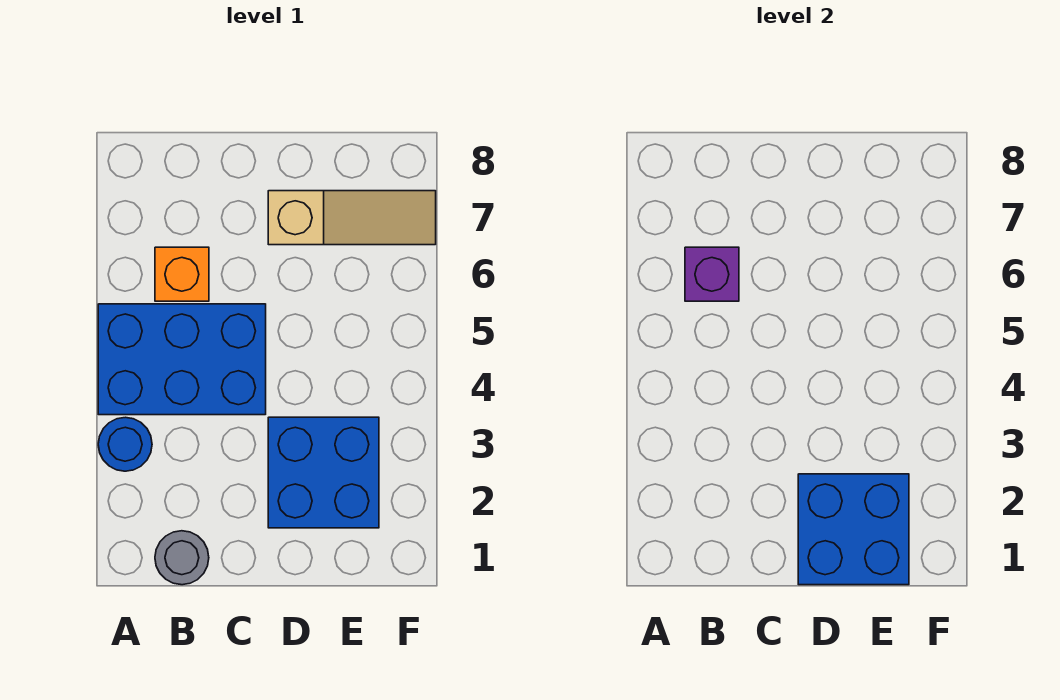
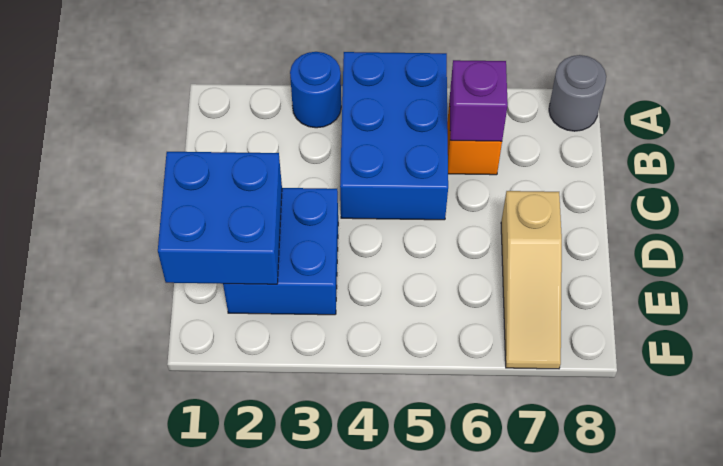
grey round brick B1 level 1 -> grey round brick A8 level 1

